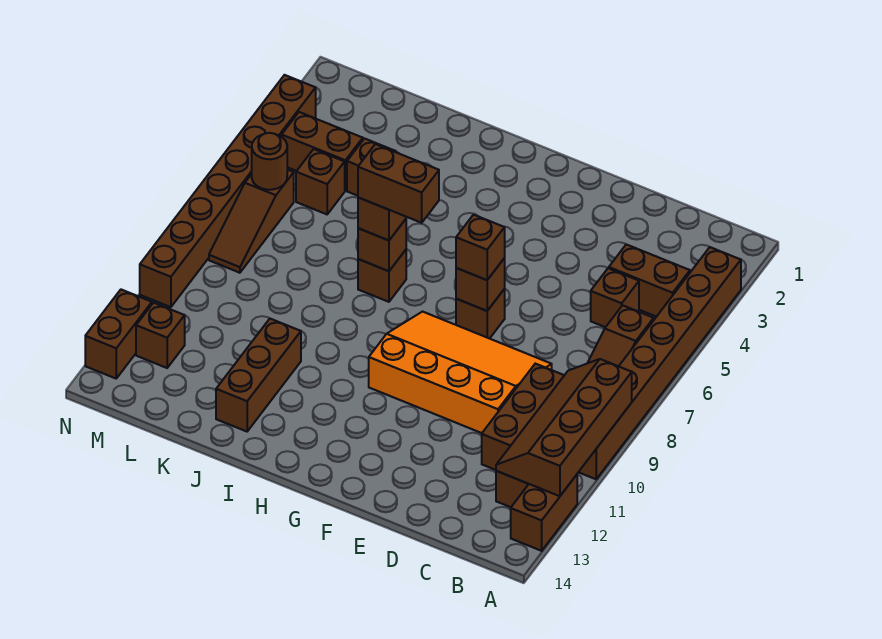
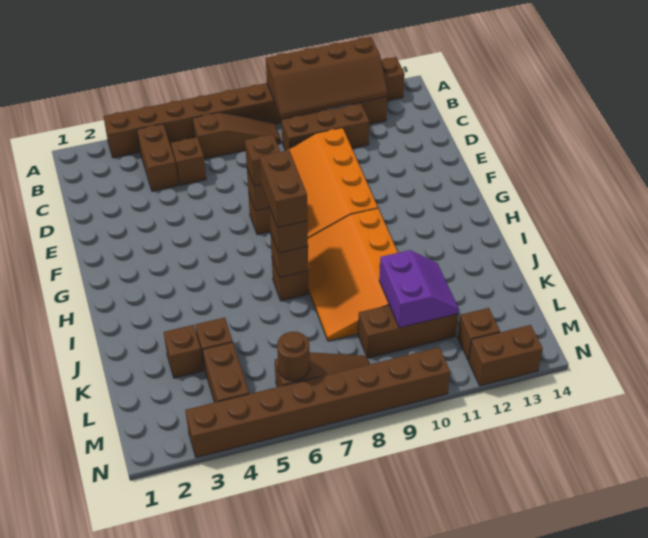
none -> orange slope H8:K10 level 1 top 10
brown brick J11:J13 level 1 -> brown brick L9:L11 level 1
none -> purple slope K10:L11 level 2 top 10
brown brick L5 level 1 -> brown brick K3 level 1

